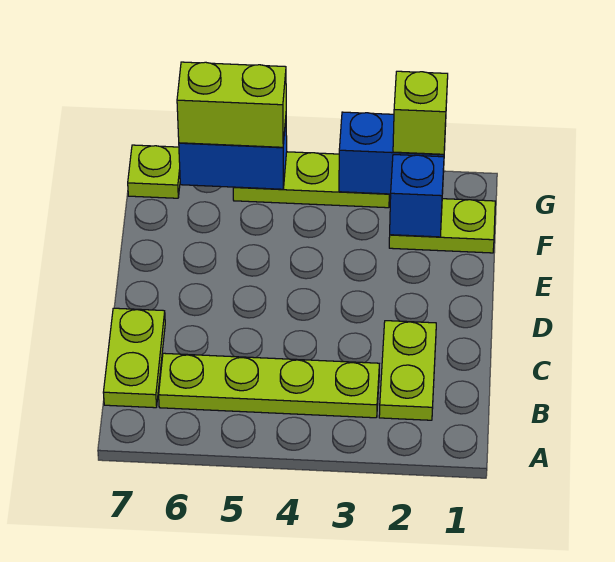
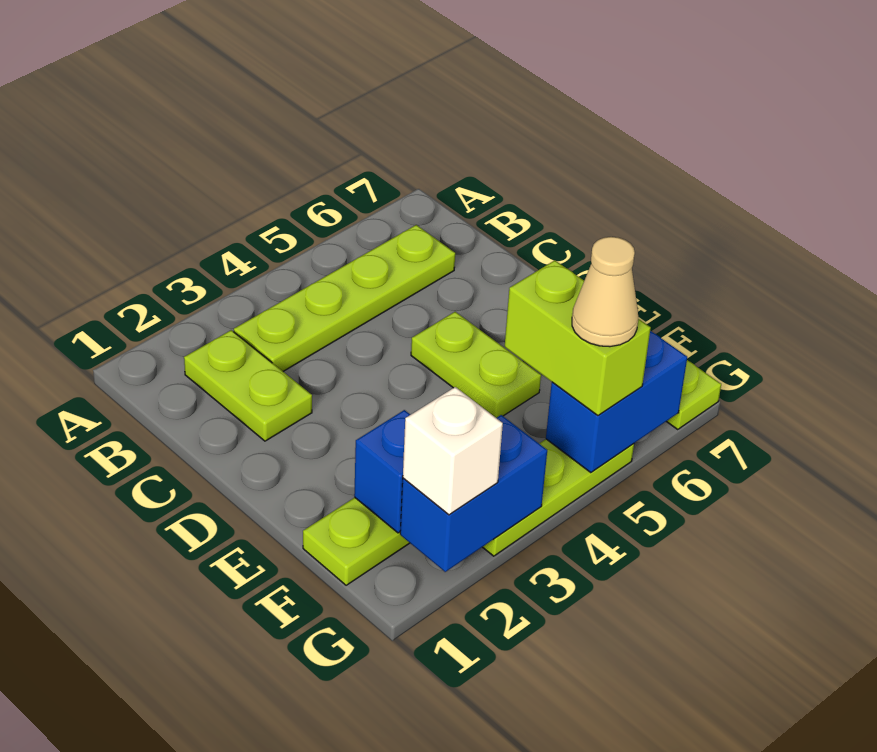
lime plate B7:C7 level 1 -> lime plate D5:E5 level 1
lime brick G2 level 3 -> white brick G2 level 3
lime brick G5:G6 level 3 -> lime brick F5:G5 level 3
none -> tan cone G5 level 4

